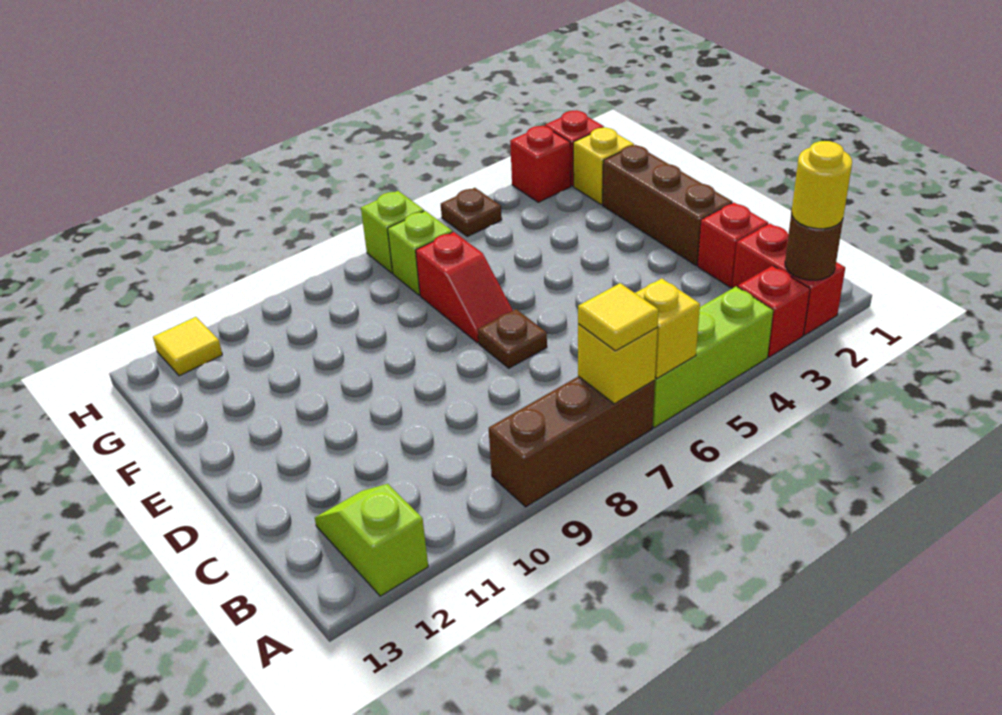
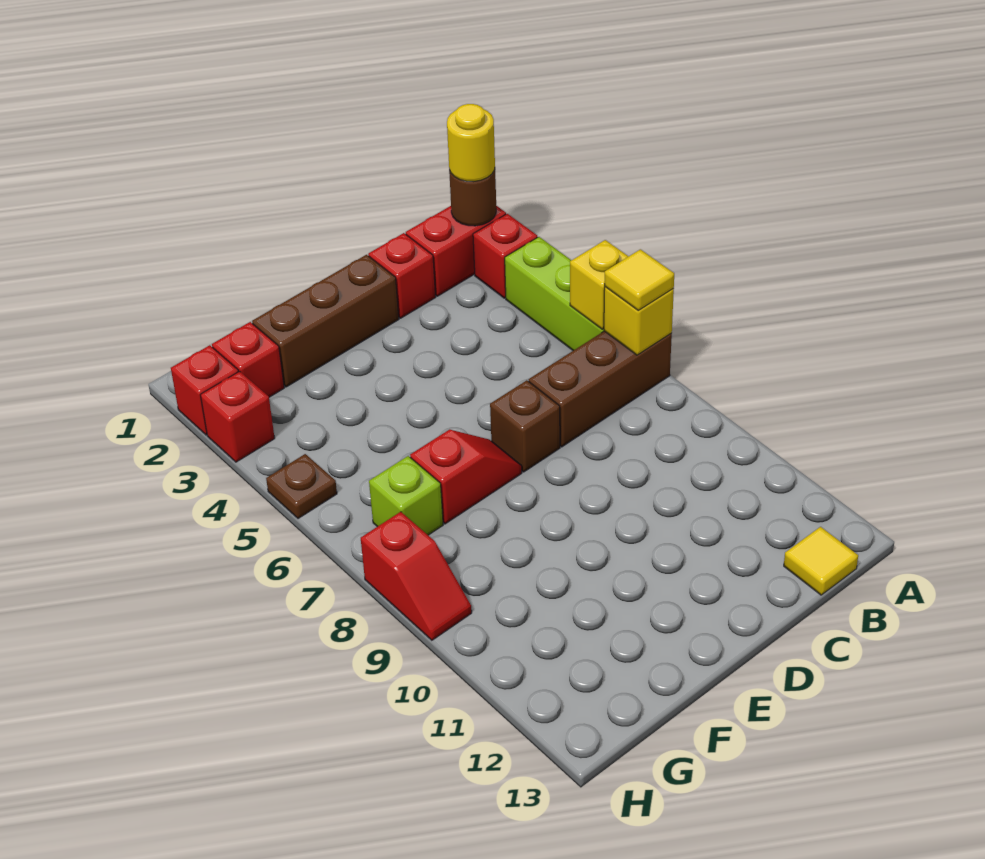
brown brick A7:A9 level 1 -> brown brick A7:C7 level 1
lime slope A12:B12 level 1 top A -> none
brown plate D7 level 1 -> brown brick D7 level 1
yellow brick G2 level 1 -> red brick G2 level 1
lime brick H7 level 1 -> none
none -> red slope H8:H9 level 1 top 8
yellow tile H12 level 1 -> yellow tile B13 level 1

